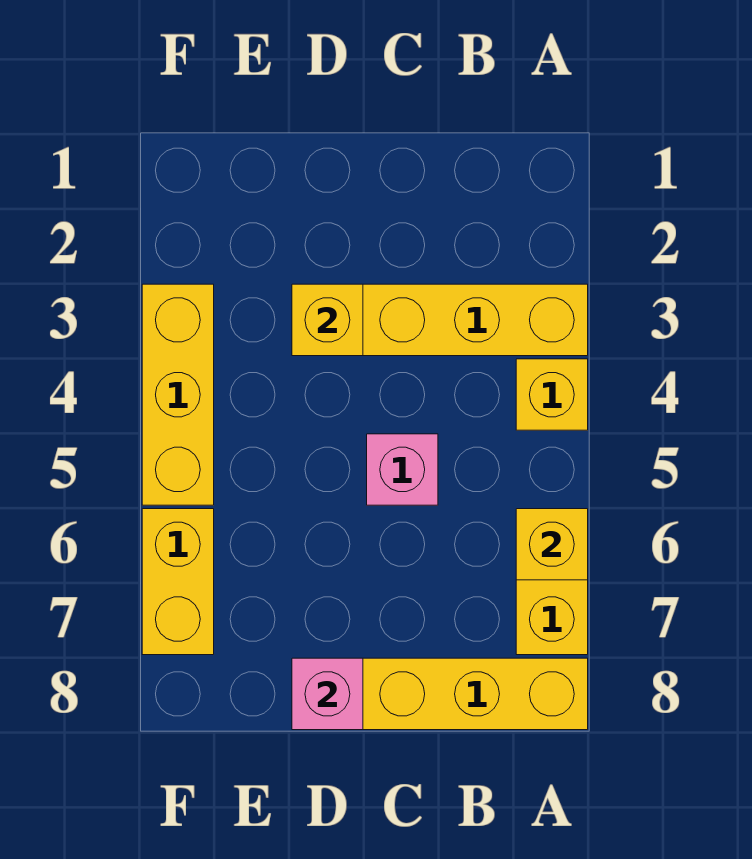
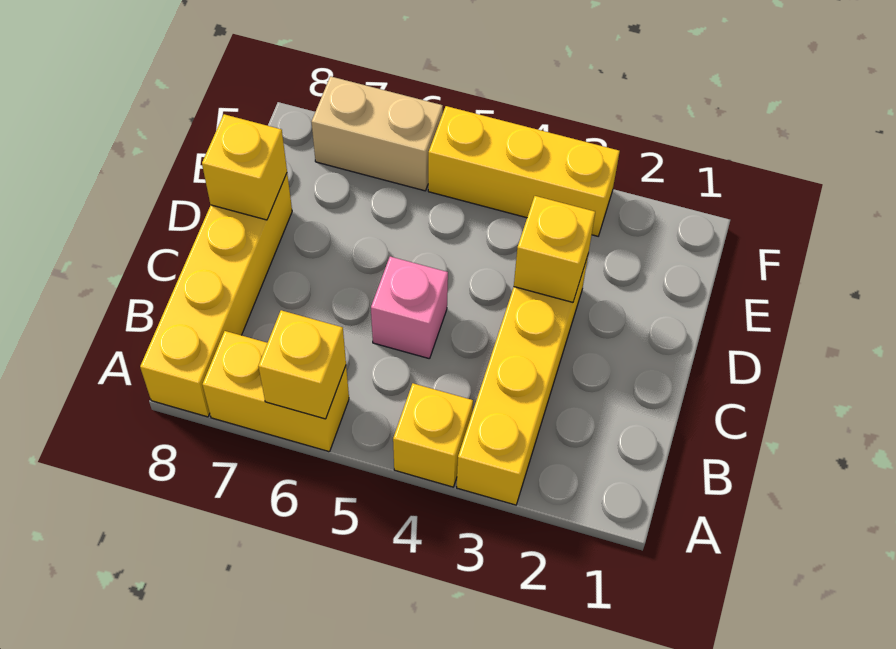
pink brick D8 level 2 -> yellow brick D8 level 2
yellow brick F6:F7 level 1 -> tan brick F6:F7 level 1

